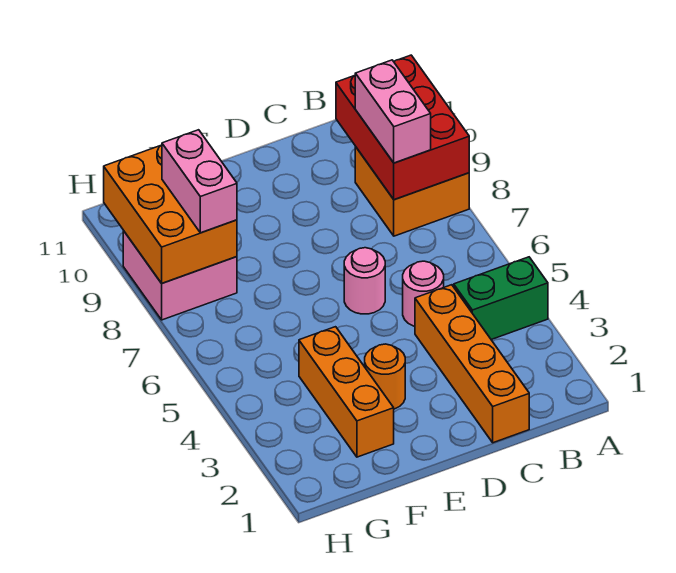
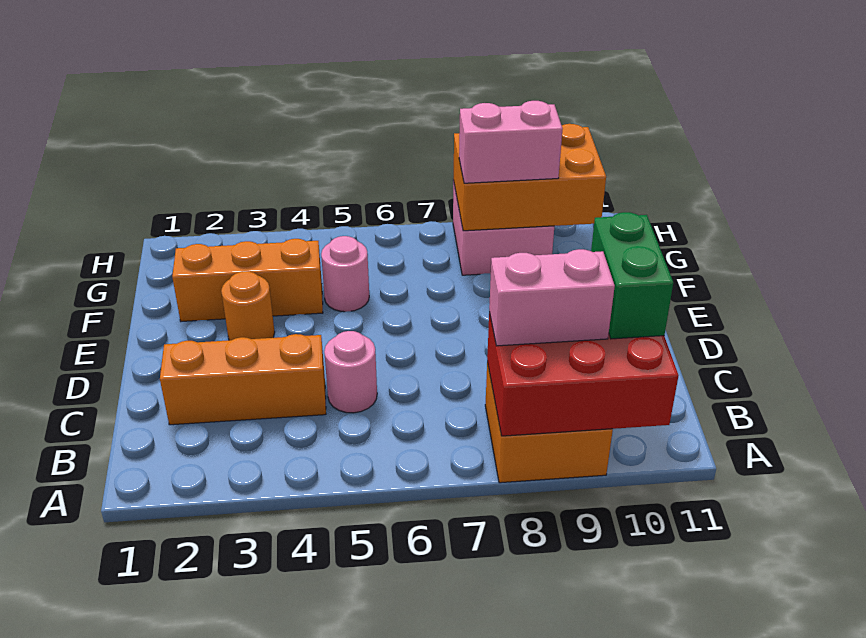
green brick A4:B4 level 1 -> green brick B10:C10 level 3
orange brick C1:C4 level 1 -> orange brick C2:C4 level 1
pink round brick D6 level 1 -> pink round brick F5 level 1

